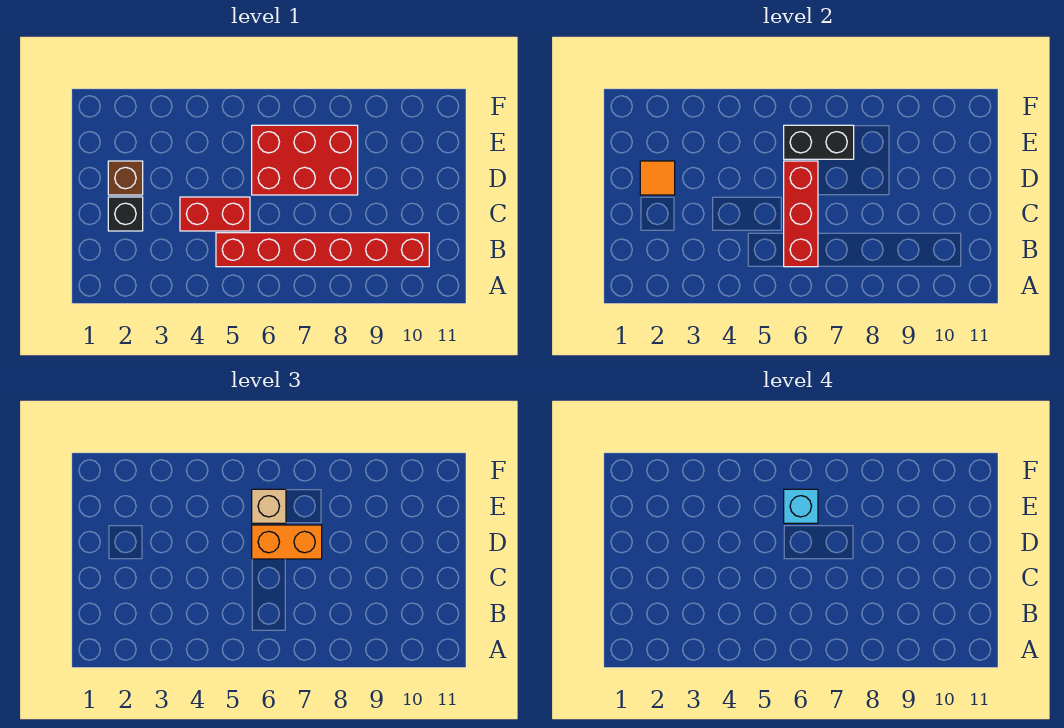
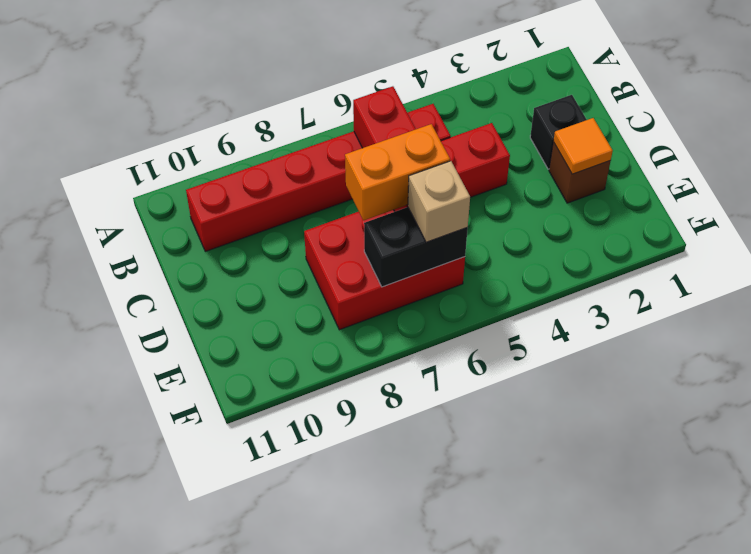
cyan brick E6 level 4 -> none

